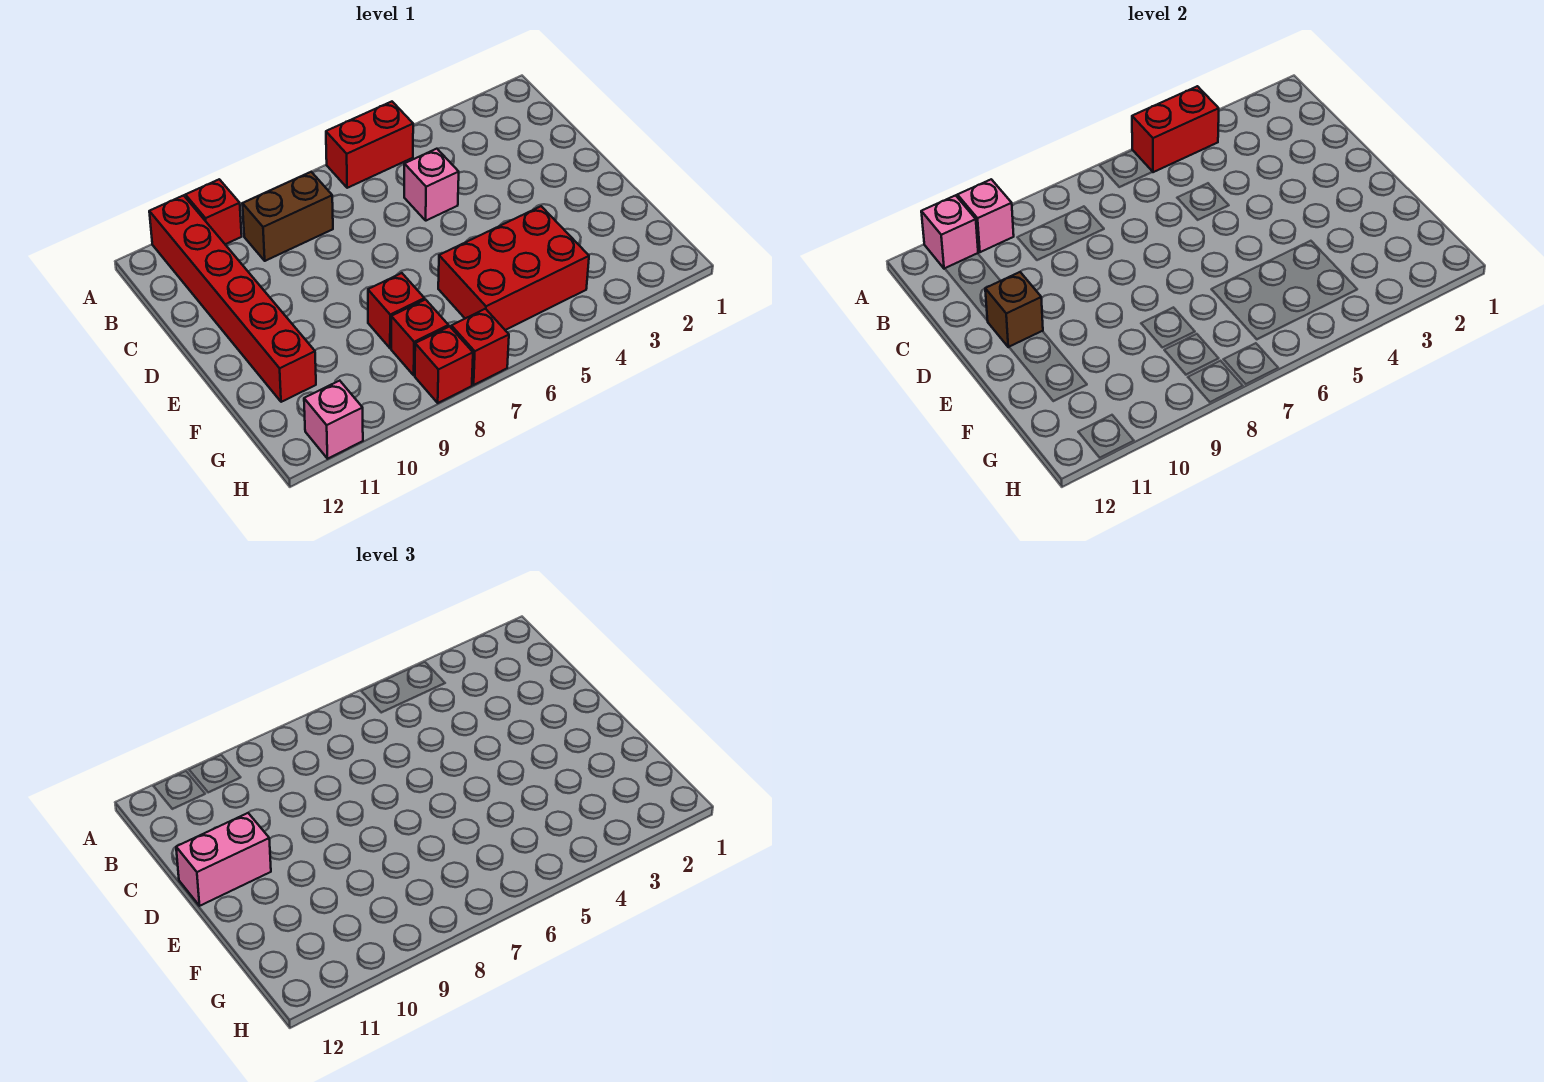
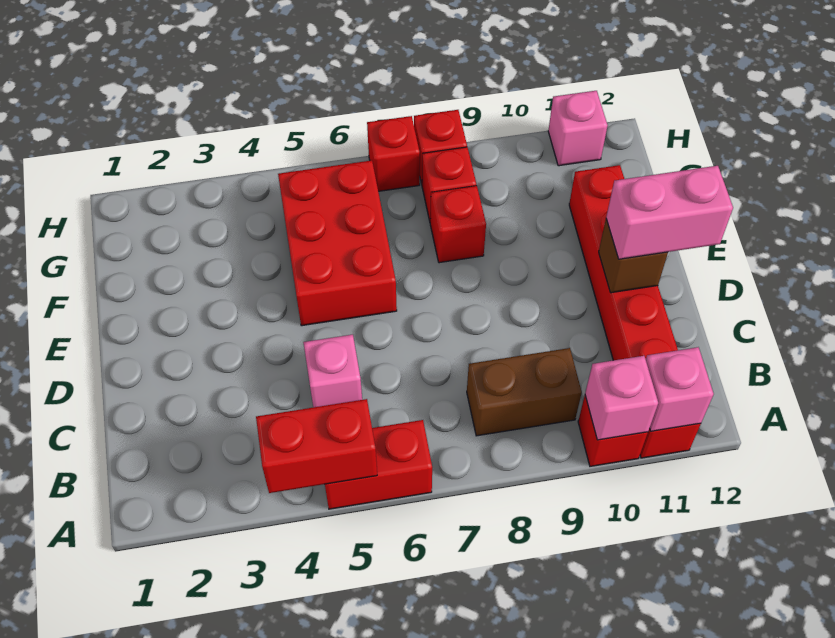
red brick F4:G6 level 1 -> red brick E5:G6 level 1

